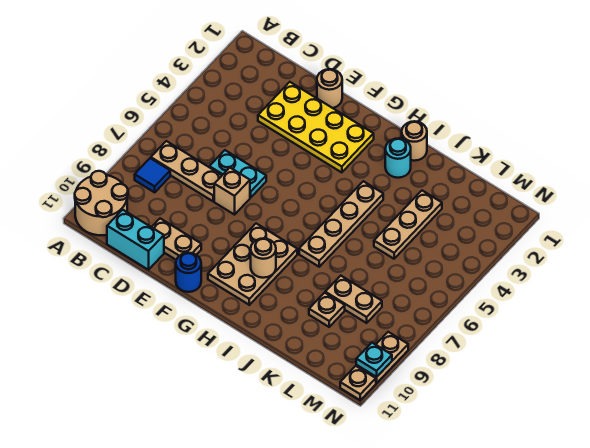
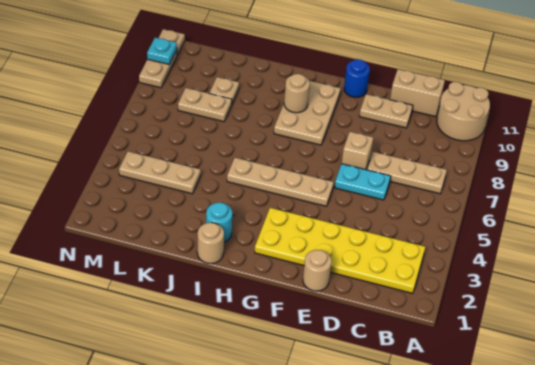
blue tile B8 level 1 -> none
cyan brick C11:D11 level 1 -> tan brick C11:D11 level 1
yellow plate D2:G3 level 1 -> yellow plate B2:G3 level 1
tan plate I4:I7 level 1 -> tan plate F5:I5 level 1
tan plate K3:K5 level 1 -> tan plate K4:M4 level 1

